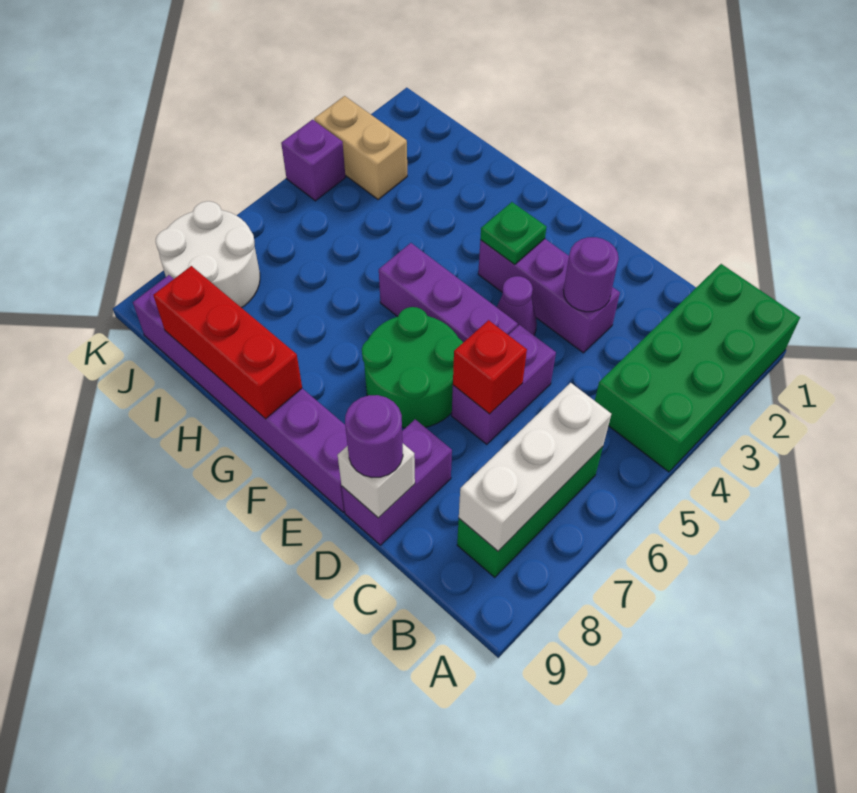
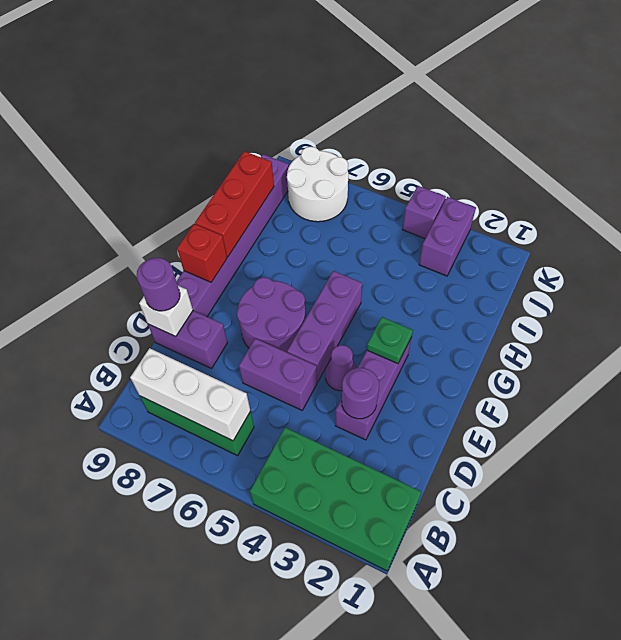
red brick D6 level 2 -> red brick F9 level 2
green round brick E6:F7 level 1 -> purple round brick E6:F7 level 1
tan brick J3:K3 level 1 -> purple brick J3:K3 level 1

